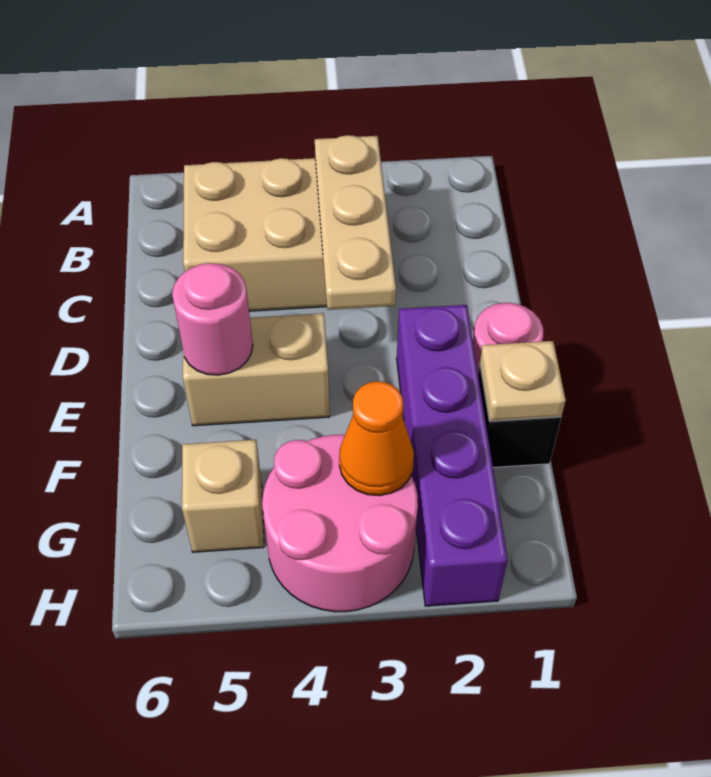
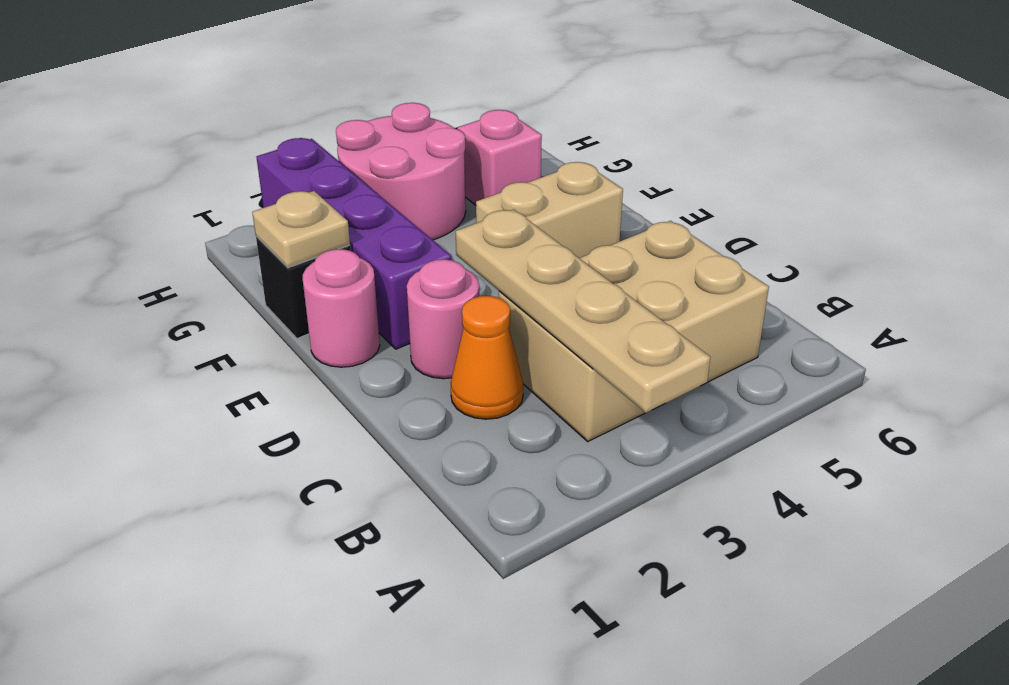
tan plate B3:D3 level 2 -> tan plate A3:D3 level 2
pink round brick E5 level 2 -> pink round brick D2 level 1
orange cone G3 level 2 -> orange cone C2 level 1
tan brick G5 level 1 -> pink brick G5 level 1

